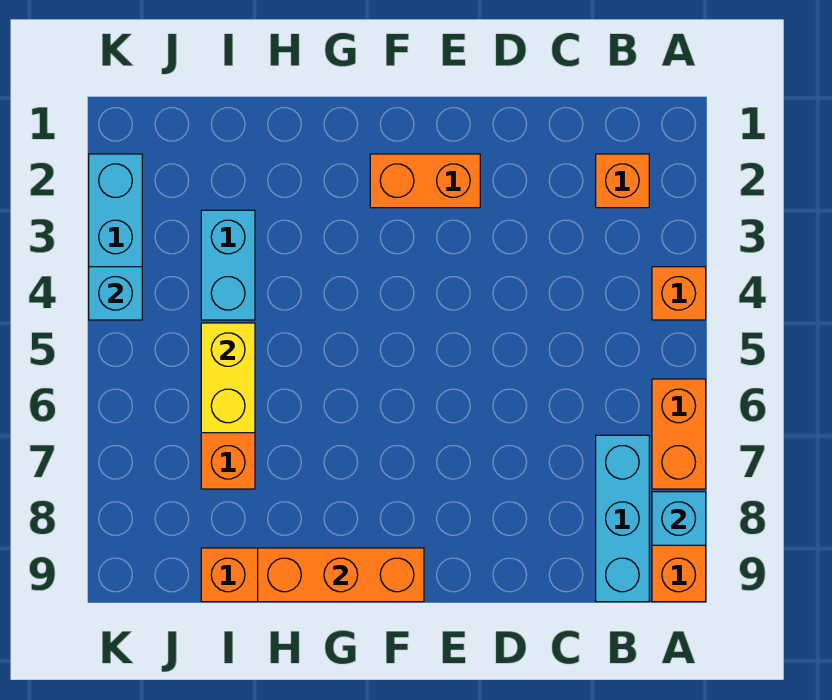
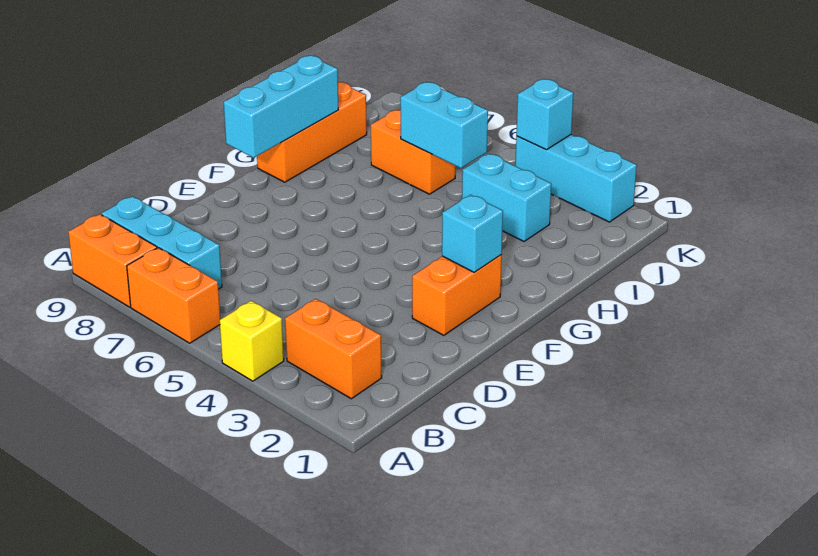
orange brick A4 level 1 -> yellow brick A4 level 1
cyan brick A8 level 2 -> cyan brick F2 level 2
orange brick B2 level 1 -> orange brick B2:B3 level 1
orange brick F9:H9 level 2 -> cyan brick F9:H9 level 2
yellow brick I5:I6 level 2 -> cyan brick I5:I6 level 2

